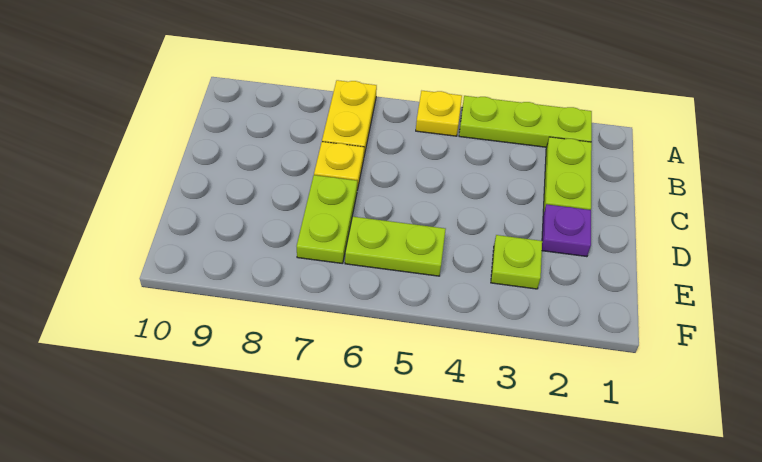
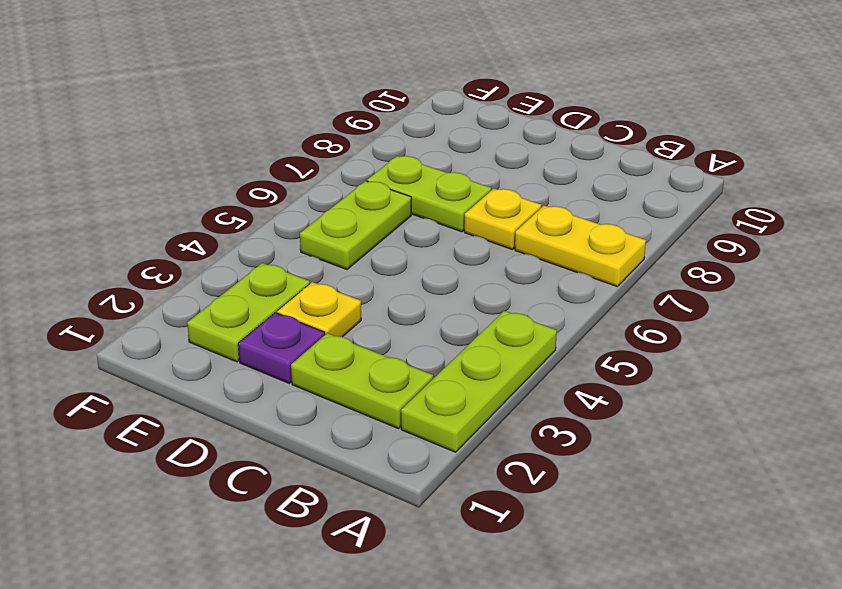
yellow plate A5 level 1 -> yellow plate D3 level 1
lime plate E3 level 1 -> lime plate E2:E3 level 1

